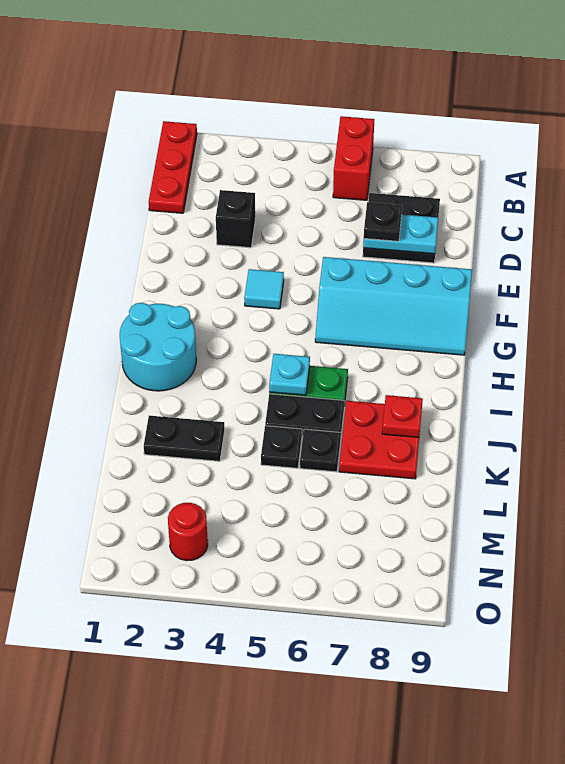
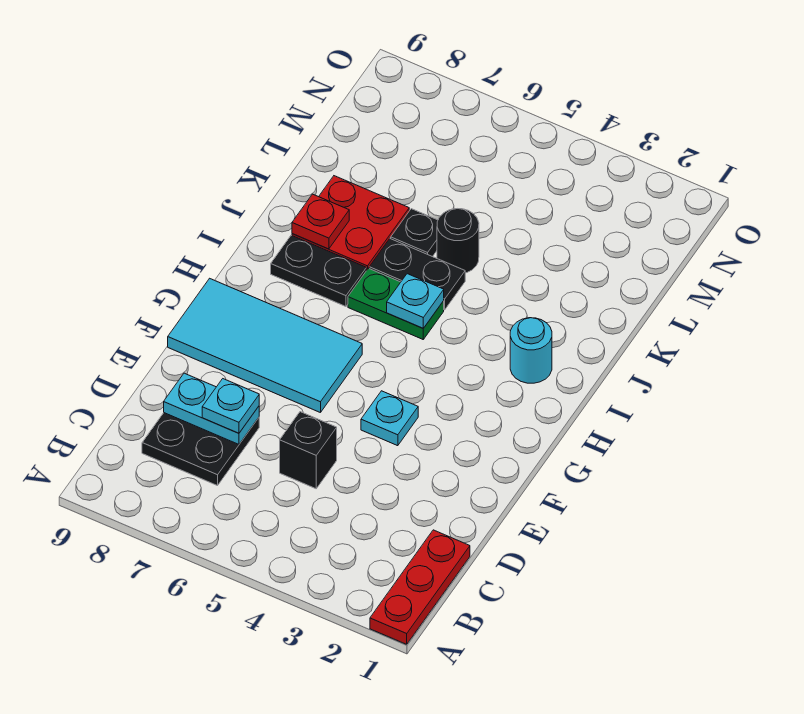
red brick A6:B6 level 1 -> none
black brick D3 level 1 -> black brick D5 level 1
black plate D7 level 3 -> cyan plate D7 level 3
cyan tile F4 level 1 -> cyan plate F4 level 1
cyan slope F6:G9 level 1 top F -> cyan tile F6:G9 level 1
cyan round brick H1:I2 level 1 -> cyan round brick I2 level 1
black plate K2:K3 level 1 -> black plate I7:I8 level 1
black plate K5 level 1 -> black round brick K5 level 1
red round brick N3 level 1 -> none

